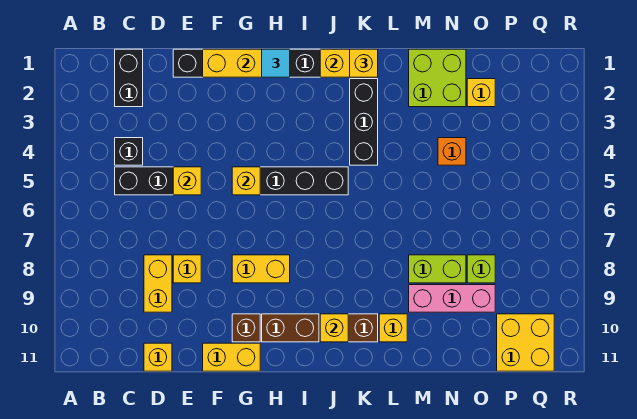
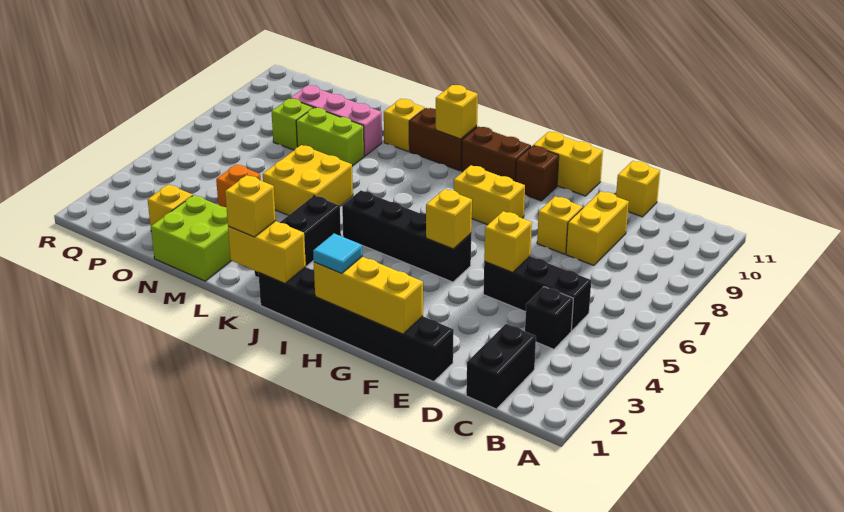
yellow brick P10:Q11 level 1 -> yellow brick L5:M6 level 1

